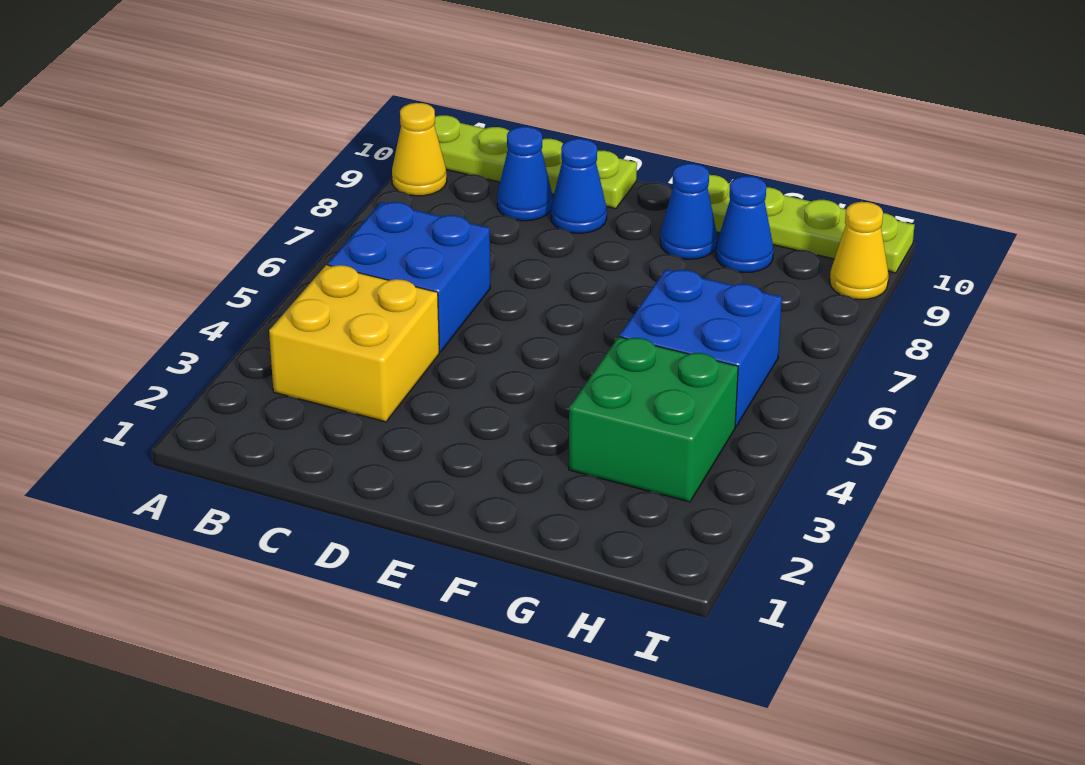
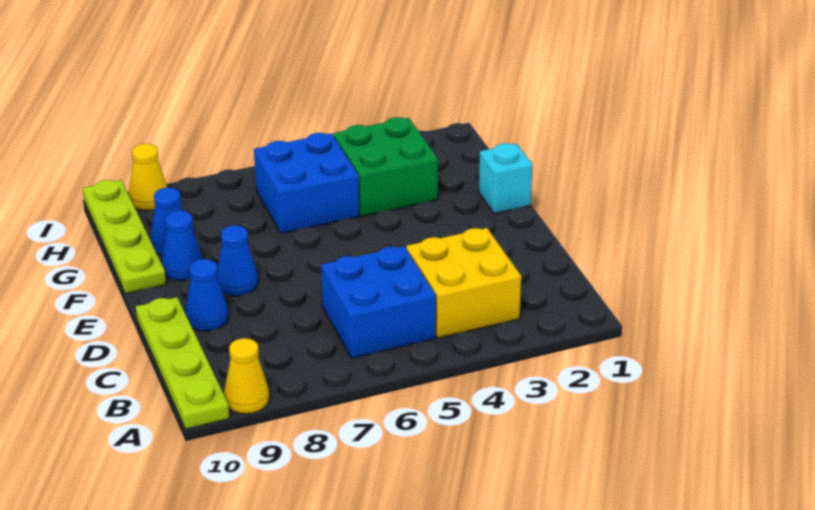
blue cone C9 level 1 -> blue cone E8 level 1
none -> cyan brick F1 level 1

